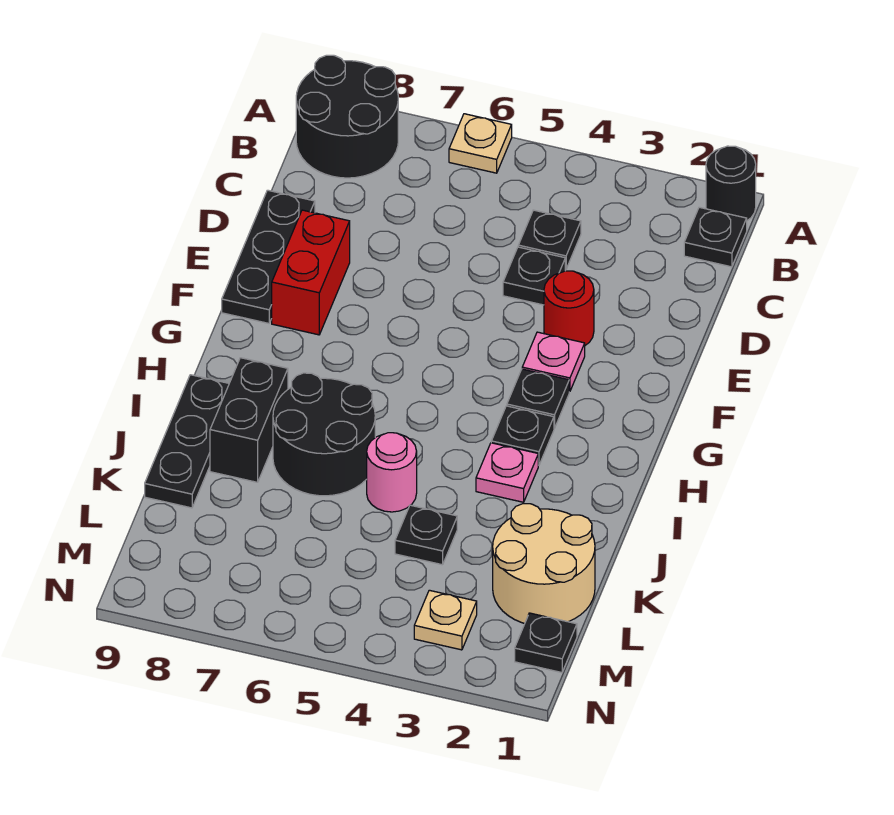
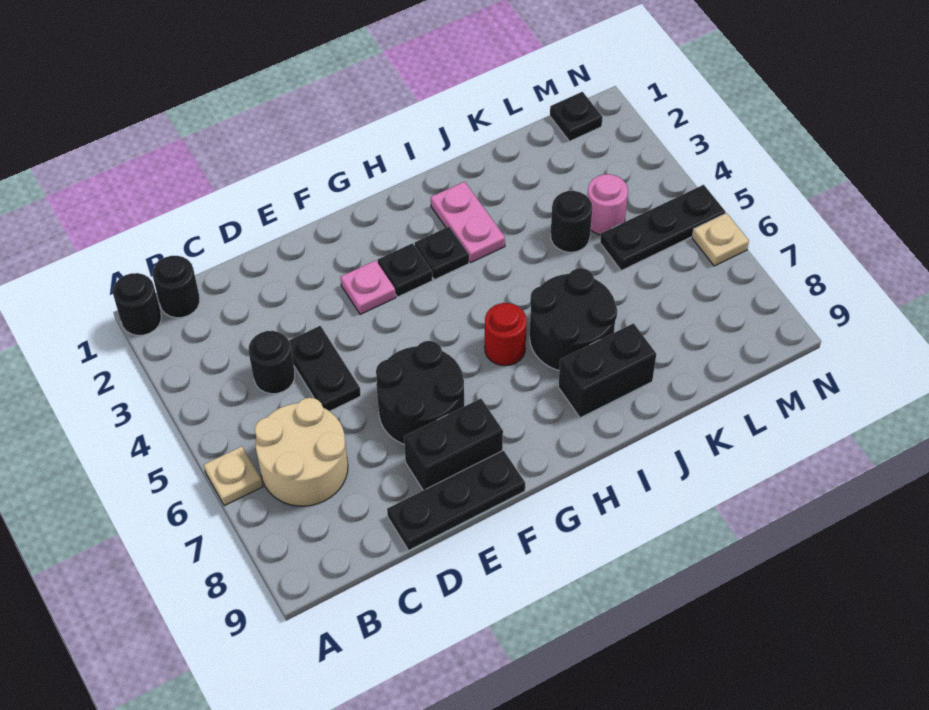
black round brick A8:B9 level 1 -> black round brick E6:F7 level 1
black plate B1 level 1 -> black round brick B1 level 1
black plate C4 level 1 -> black round brick C4 level 1
black plate D4 level 1 -> black plate D4:D5 level 1
red round brick E3 level 1 -> red round brick H6 level 1
red brick E8:F8 level 1 -> black brick E8:F8 level 1
pink plate I3 level 1 -> pink plate I2:I3 level 1
black plate I9:K9 level 1 -> black plate L5:N5 level 1
pink round brick J5 level 1 -> pink round brick L4 level 1
tan round brick K1:L2 level 1 -> tan round brick B6:C7 level 1
black plate K4 level 1 -> black round brick K4 level 1
tan plate M3 level 1 -> tan plate N6 level 1

